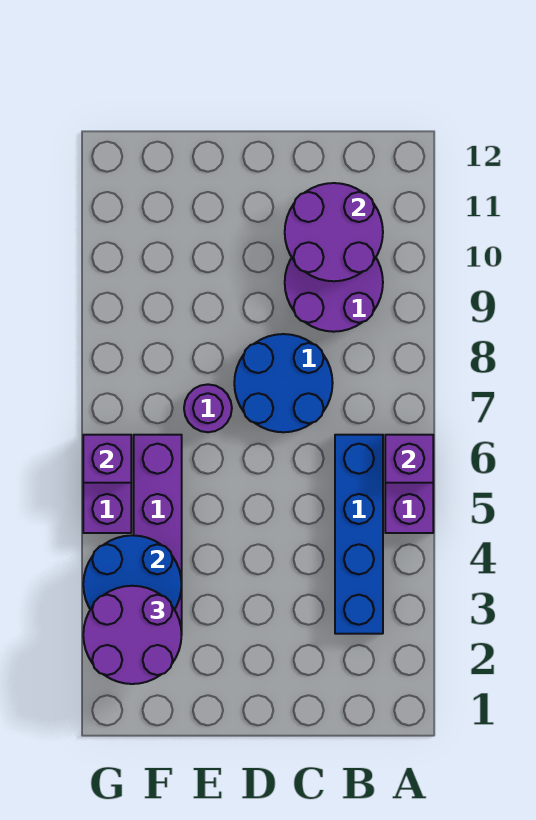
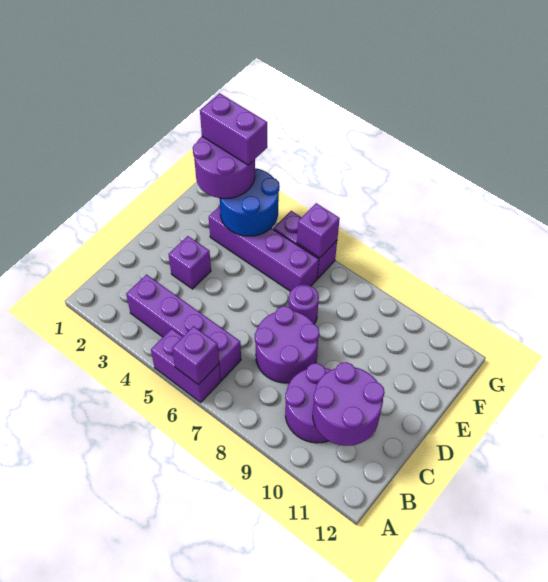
blue brick B3:B6 level 1 -> purple brick B3:B6 level 1
blue round brick C7:D8 level 1 -> purple round brick C7:D8 level 1
none -> purple brick D3 level 1
none -> purple brick G2:G3 level 4

